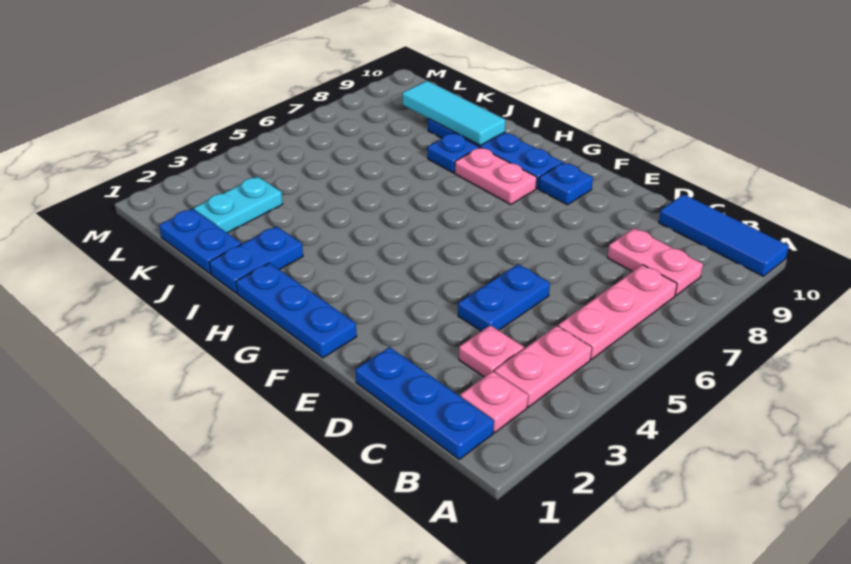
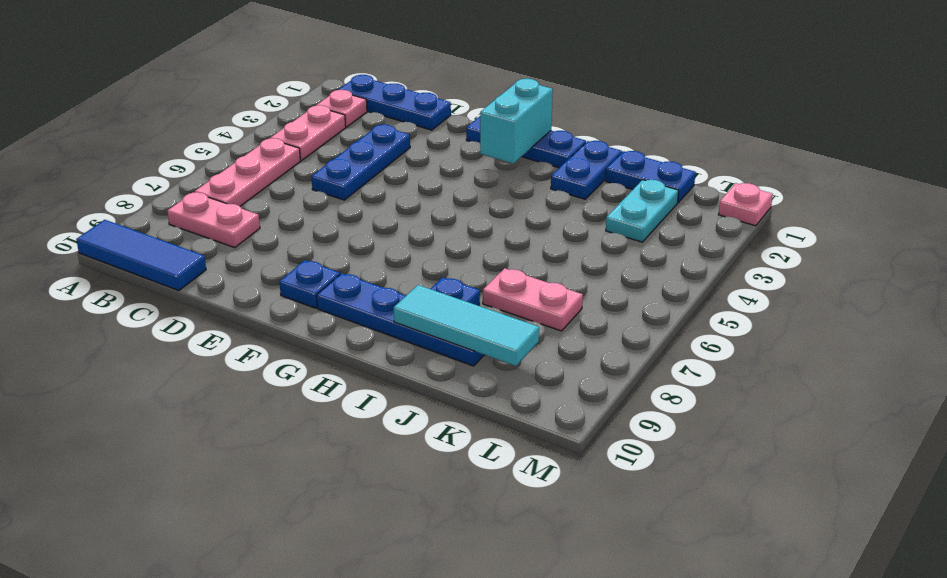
pink plate C3 level 1 -> pink plate M1 level 1
blue plate D4:D5 level 1 -> blue plate D3:D5 level 1
none -> cyan brick G1:G2 level 2
pink plate G8:H8 level 1 -> pink plate J7:K7 level 1

